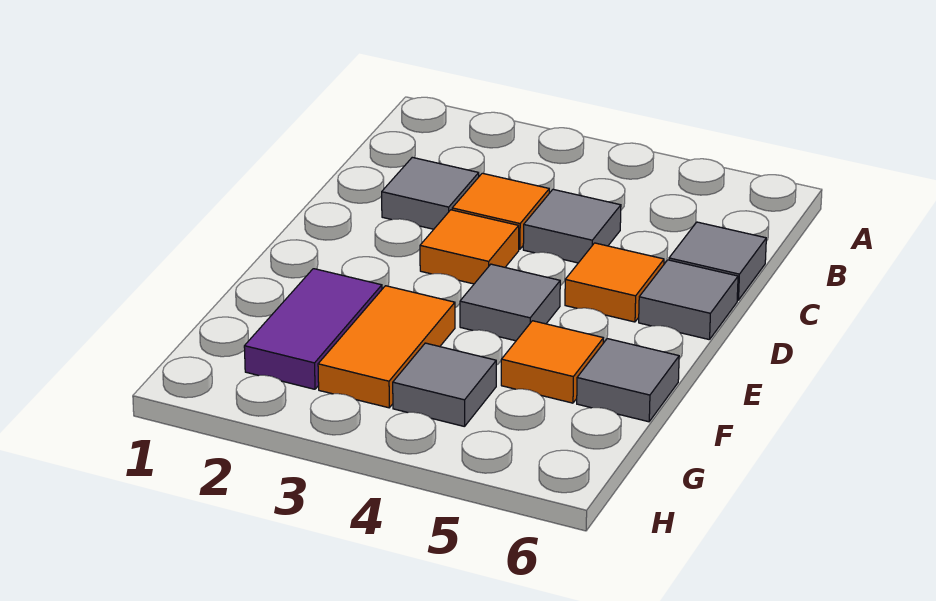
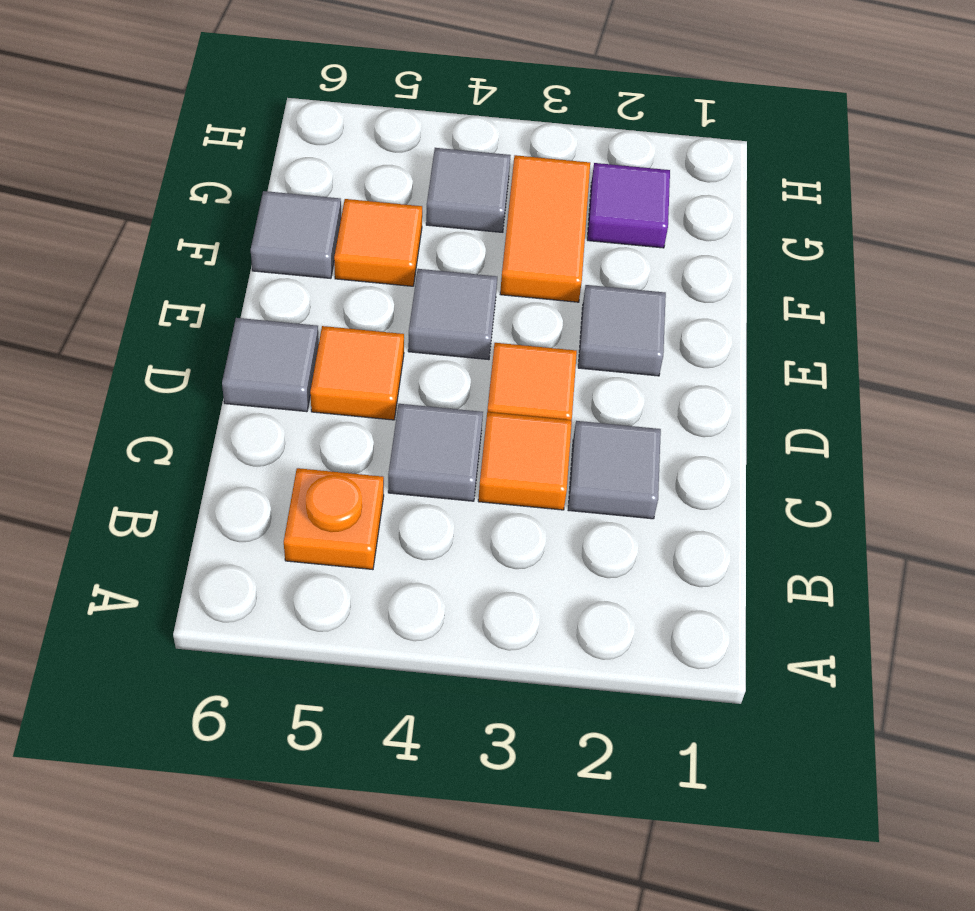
none -> orange plate B5 level 1
grey tile C6 level 1 -> grey tile E2 level 1
purple tile F2:G2 level 1 -> purple tile G2 level 1

